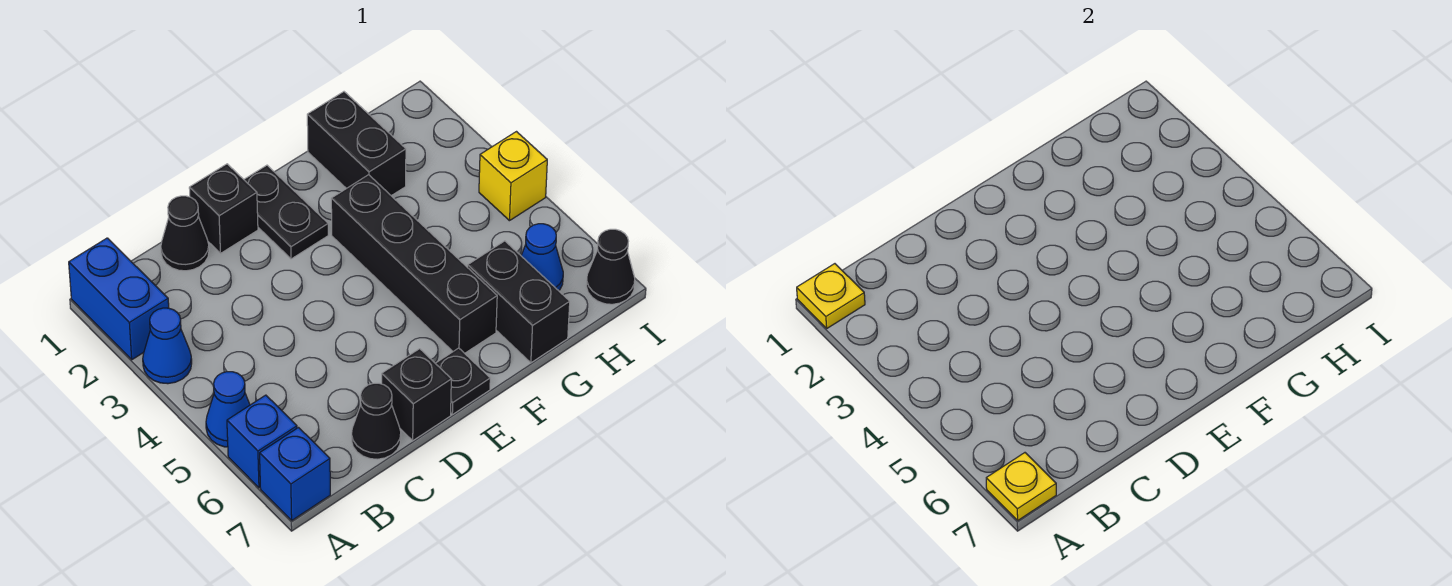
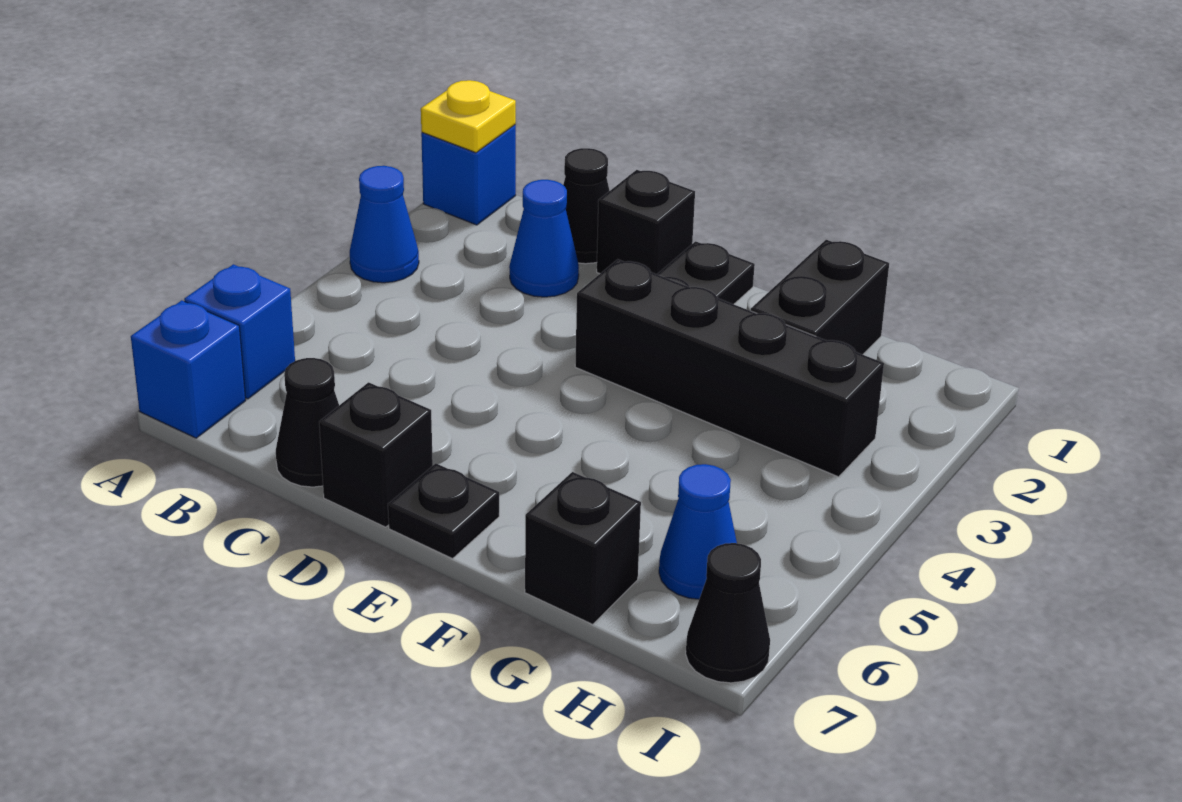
blue brick A1:A2 level 1 -> blue brick A1 level 1
blue cone A5 level 1 -> blue cone C2 level 1
yellow plate A7 level 2 -> none
black brick F3:F6 level 1 -> black brick E3:H3 level 1
black brick G6:G7 level 1 -> black brick G7 level 1
yellow brick I4 level 1 -> none

